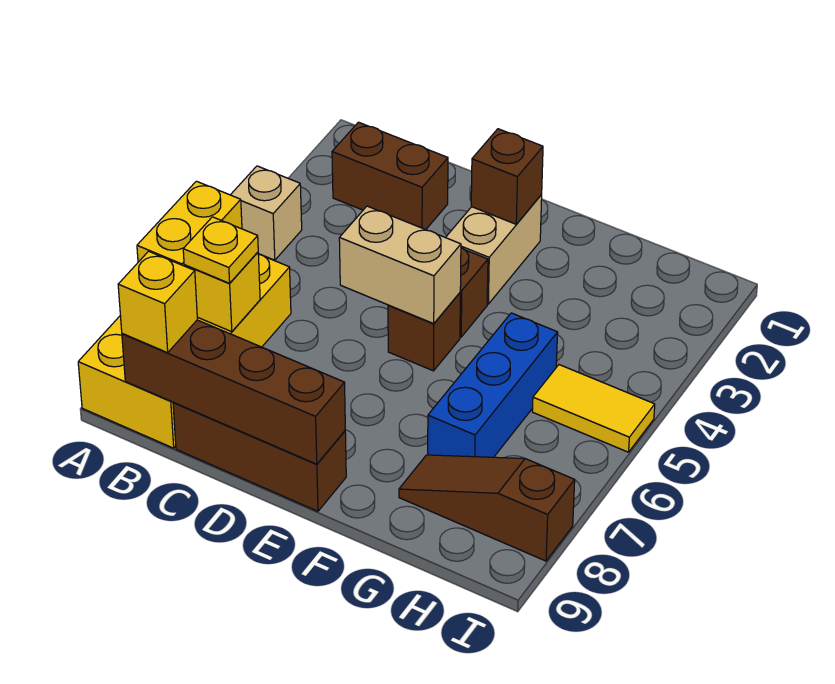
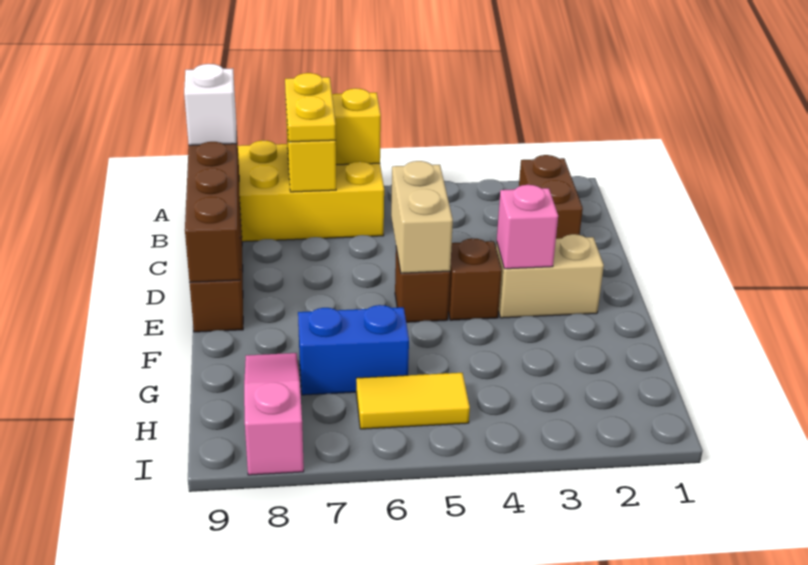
tan brick A4 level 1 -> none
yellow plate B7 level 3 -> yellow plate A7:B7 level 3
yellow brick B9 level 3 -> white brick B9 level 3
brown brick E2 level 2 -> none
none -> pink brick E3 level 2
blue brick G5:G7 level 1 -> blue brick G6:G7 level 1
brown slope G8:I8 level 1 top I -> pink slope G8:I8 level 1 top I
yellow tile H5:I5 level 1 -> yellow tile H5:H6 level 1

